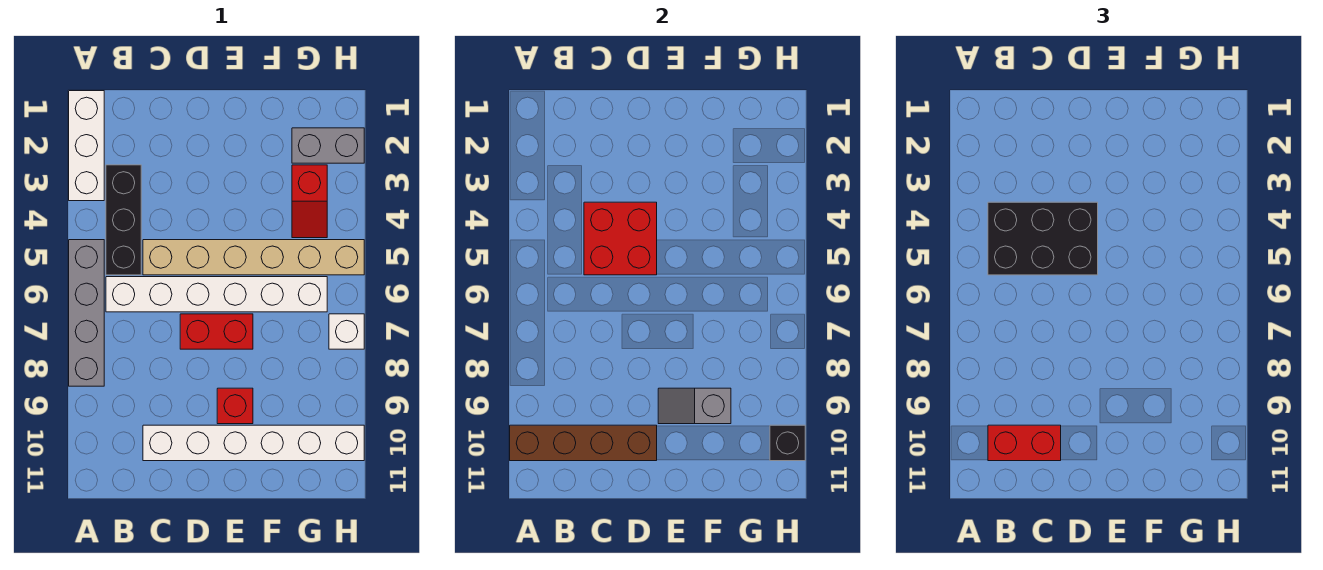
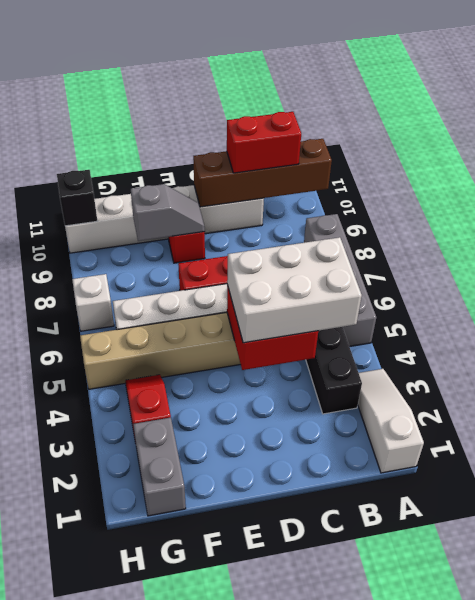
white brick A1:A3 level 1 -> white slope A1:A3 level 1 top 1
black brick B4:D5 level 3 -> white brick B4:D5 level 3
grey brick G2:H2 level 1 -> grey brick G1:G2 level 1

